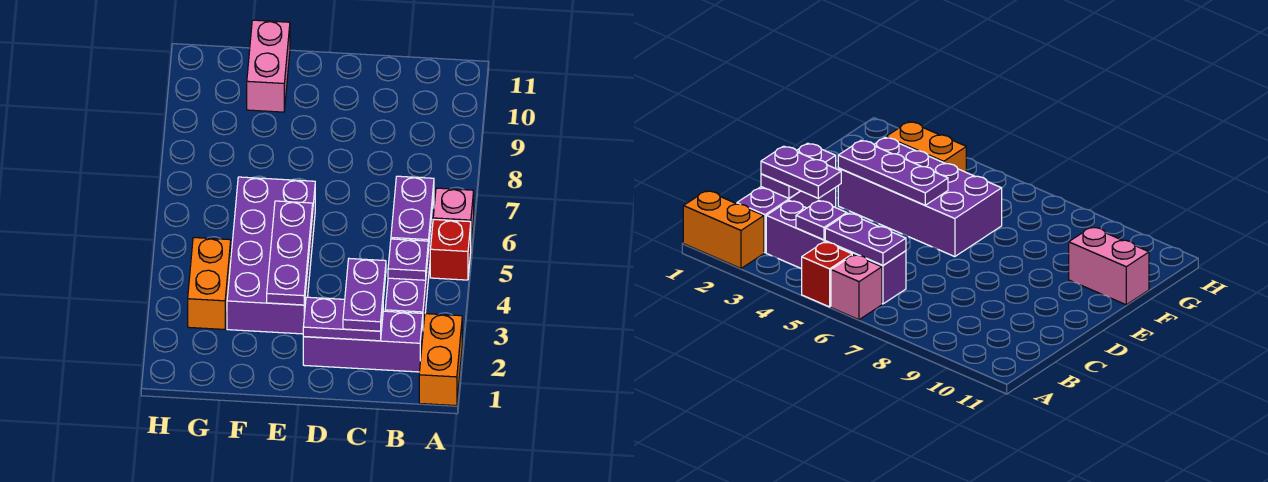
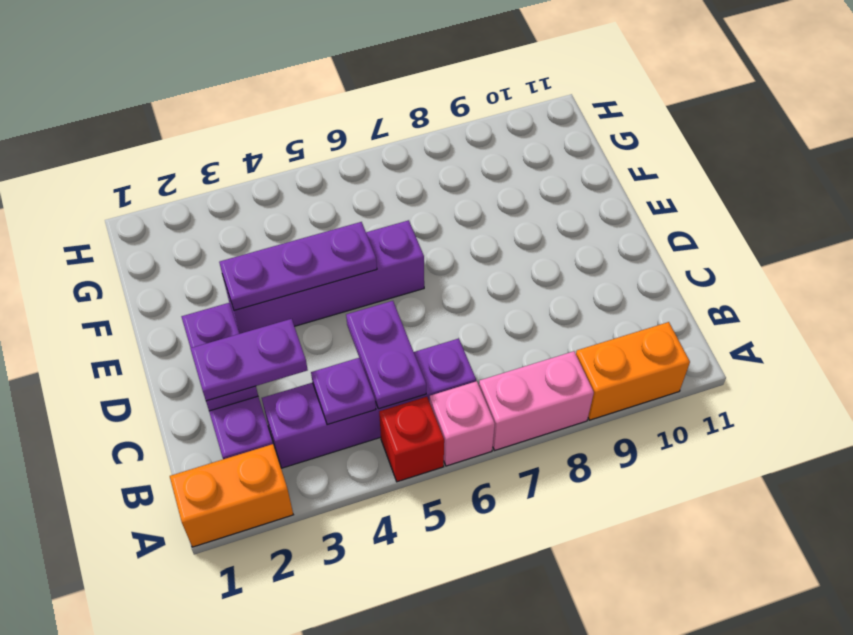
purple plate B5:B6 level 2 -> purple plate B5:C5 level 2
purple brick E3:F6 level 1 -> purple brick E3:E6 level 1
pink brick F10:F11 level 1 -> pink brick A7:A8 level 1
orange brick G3:G4 level 1 -> orange brick A9:A10 level 1

